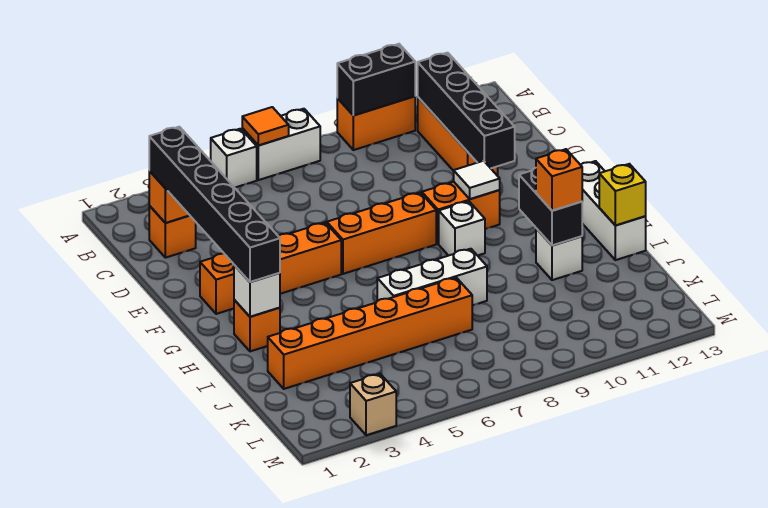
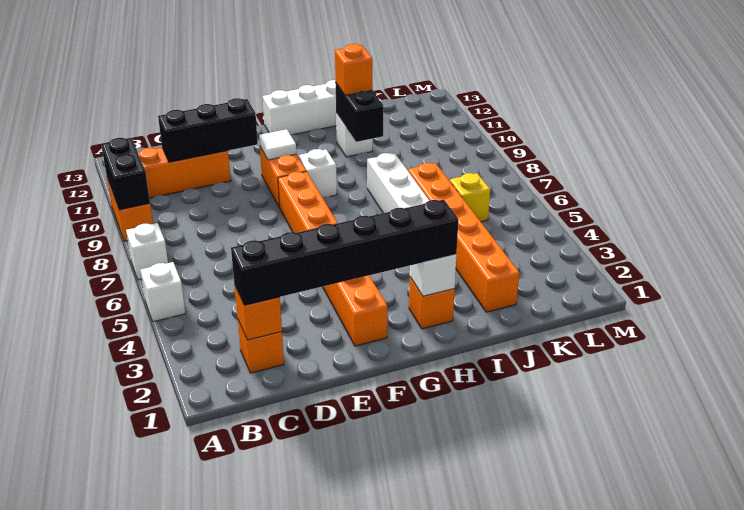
white brick A6:A7 level 1 -> white brick A7 level 1
orange tile A6 level 2 -> none
black brick B11:E11 level 2 -> black brick C11:E11 level 2
black brick H11:I11 level 2 -> black brick I10:I11 level 2
yellow brick I13 level 2 -> yellow brick K6 level 1
tan brick M3 level 1 -> none

